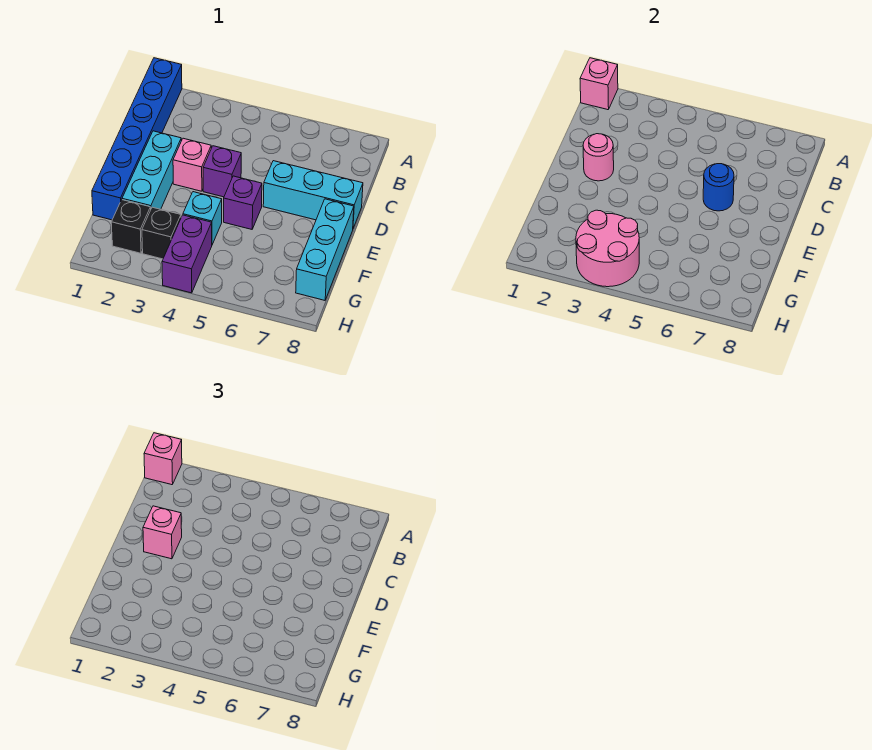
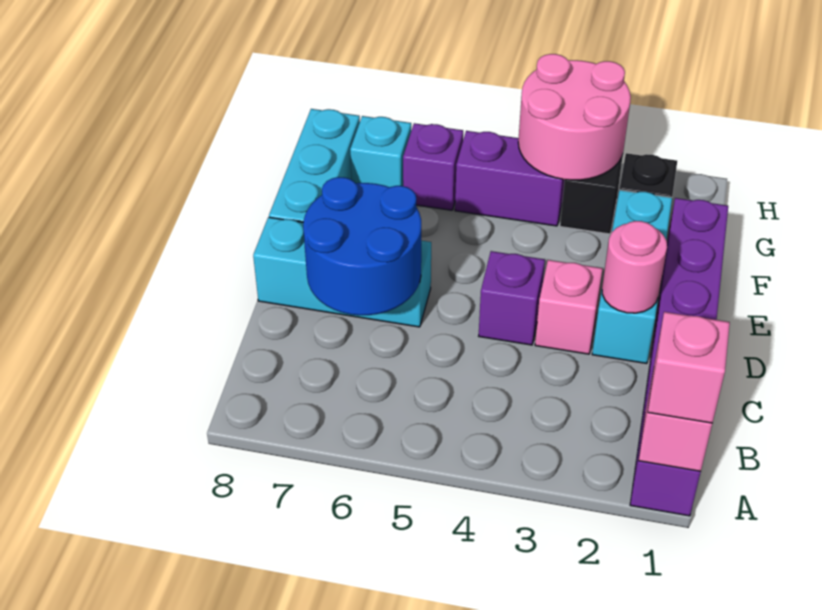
blue brick A1:F1 level 1 -> purple brick A1:F1 level 1
pink brick D2 level 3 -> none
blue round brick D6 level 2 -> blue round brick C6:D7 level 2
purple brick E5 level 1 -> purple brick G6 level 1
cyan brick F4 level 1 -> cyan brick G7 level 1
purple brick G4:H4 level 1 -> purple brick G4:G5 level 1

